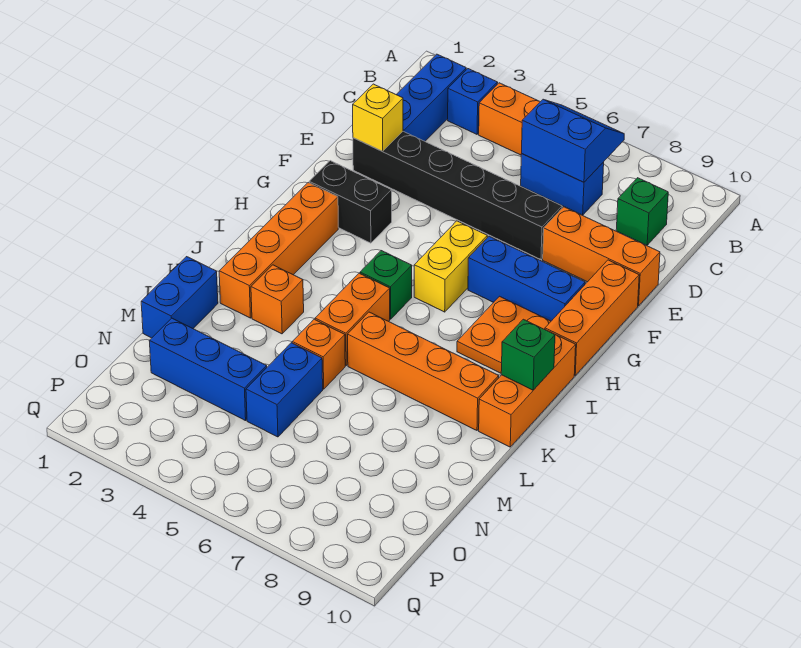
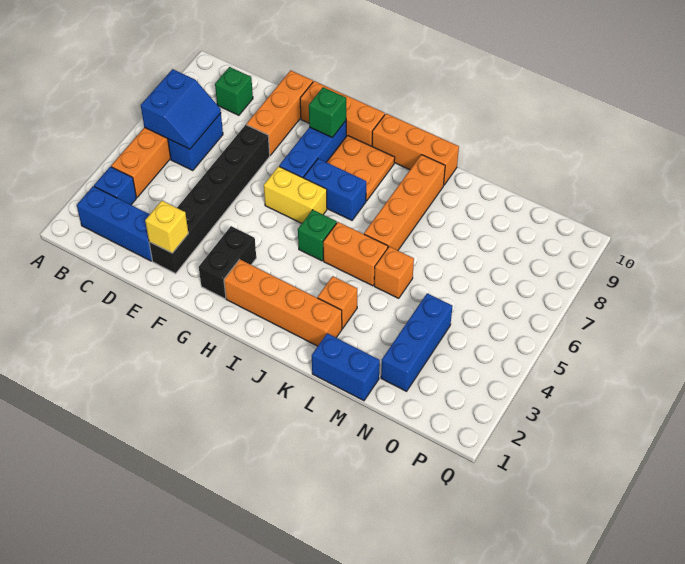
blue slope B6:C7 level 2 top C -> blue slope B6:C7 level 2 top B
green brick J10 level 2 -> green brick G9 level 2
blue brick M5:N5 level 1 -> blue brick H7:I7 level 1

